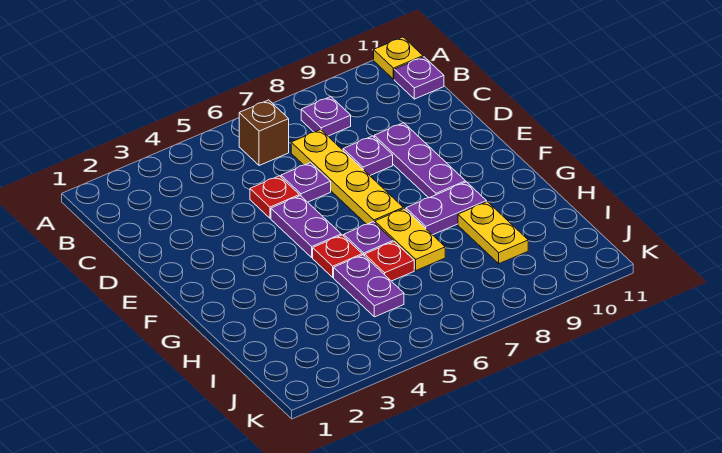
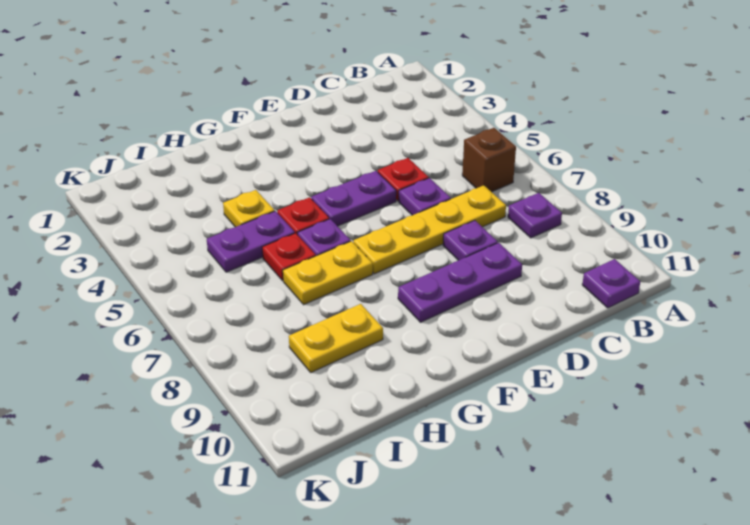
yellow plate A11 level 1 -> yellow plate H4 level 1
purple plate G8:G9 level 1 -> none

